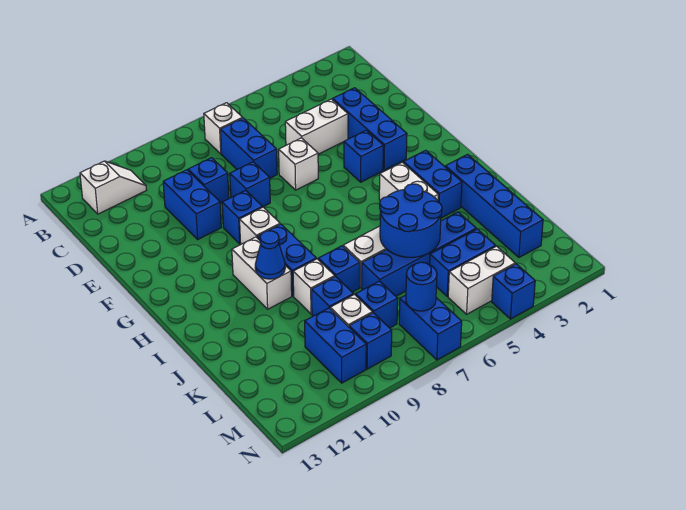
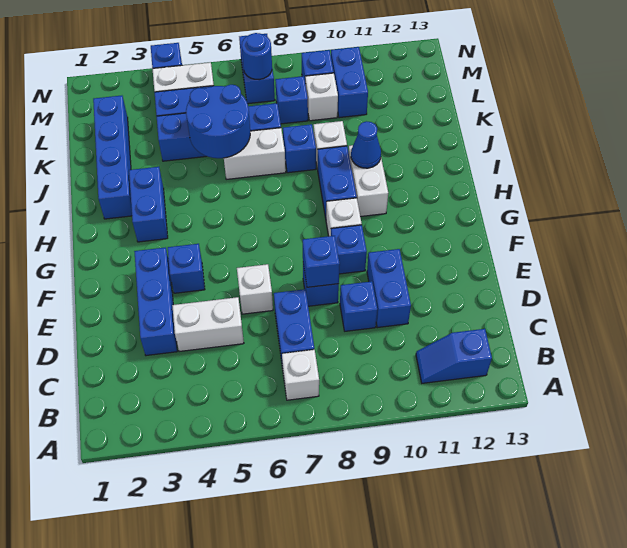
white slope B11:B12 level 1 top 12 -> blue slope B11:B12 level 1 top 12
white brick H4:I4 level 1 -> none
blue brick K9 level 1 -> blue brick E8 level 2

